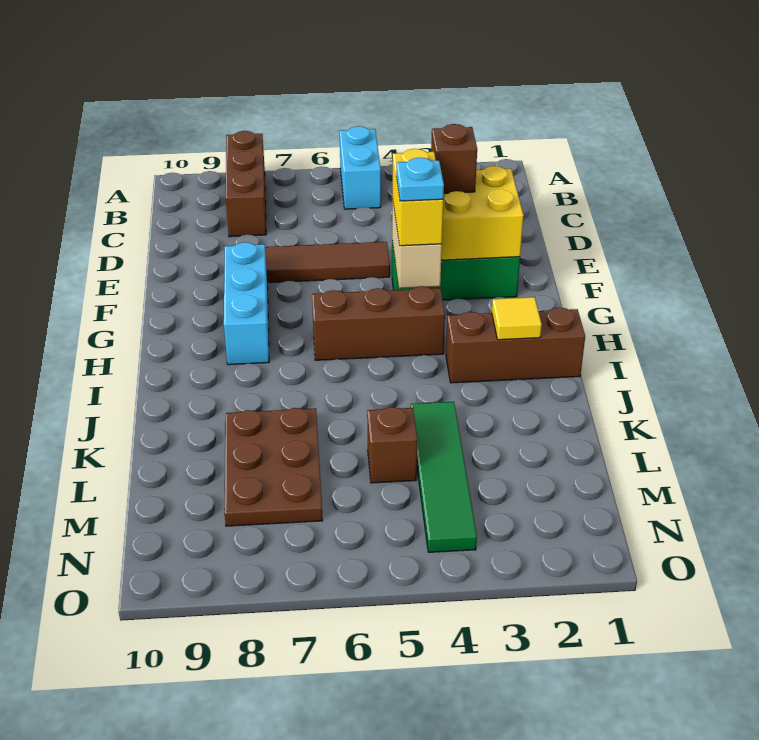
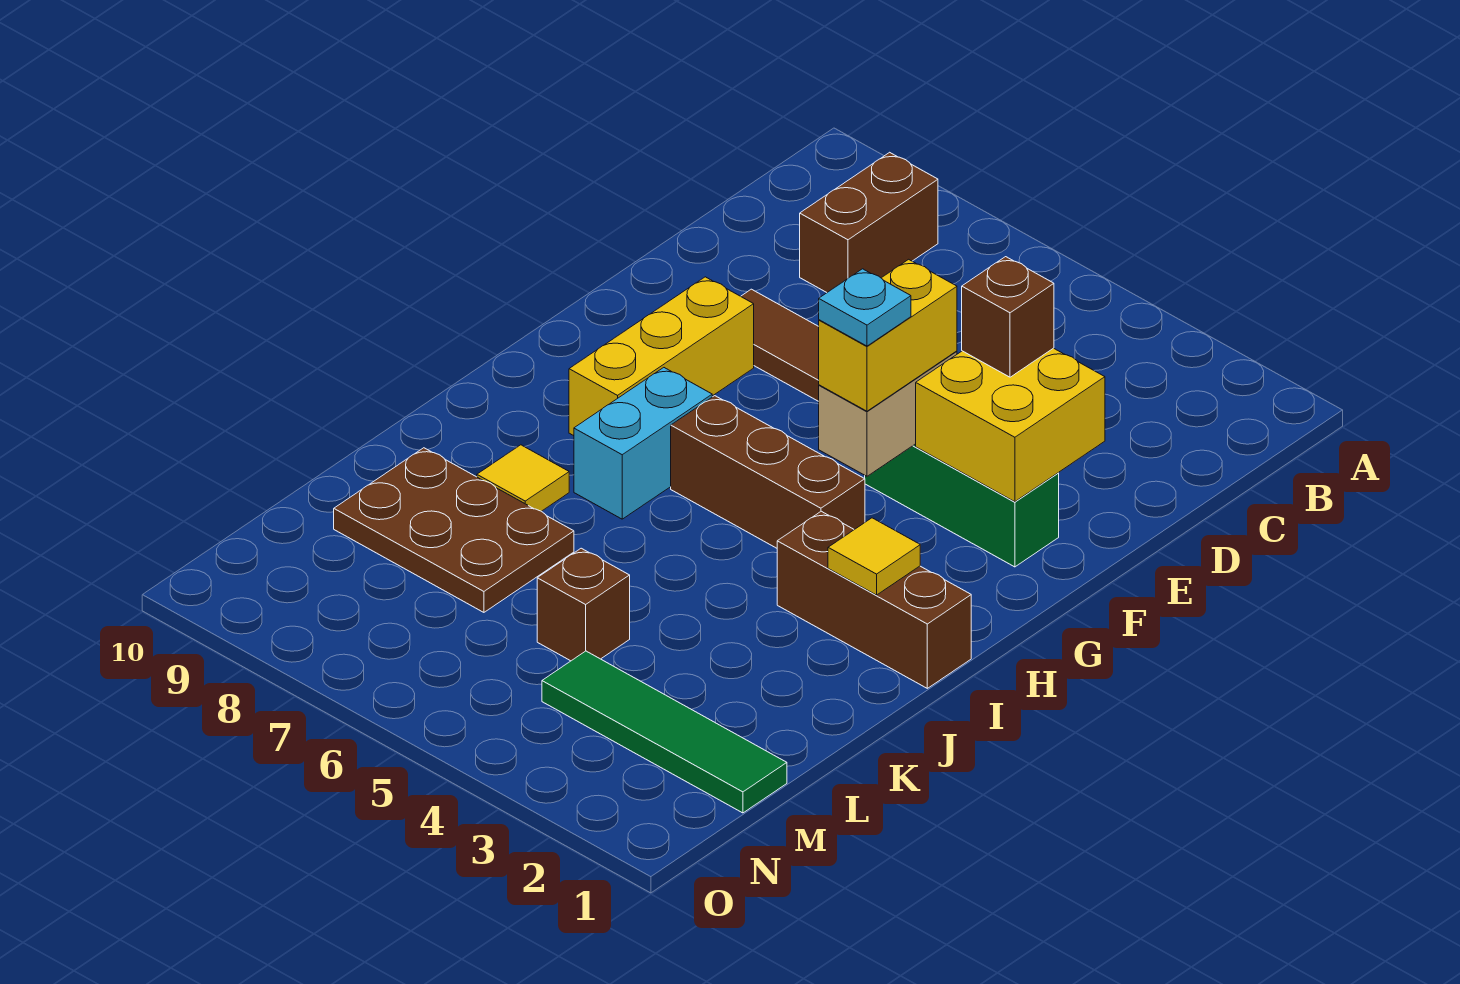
cyan brick A5:B5 level 1 -> cyan brick H7:I7 level 1
brown brick A8:C8 level 1 -> brown brick B8:C8 level 1
cyan brick F8:H8 level 1 -> yellow brick F8:H8 level 1
none -> yellow tile J8 level 1
green tile K4:N4 level 1 -> green tile M1:M4 level 1
brown plate K7:M8 level 1 -> brown plate K7:L9 level 1

